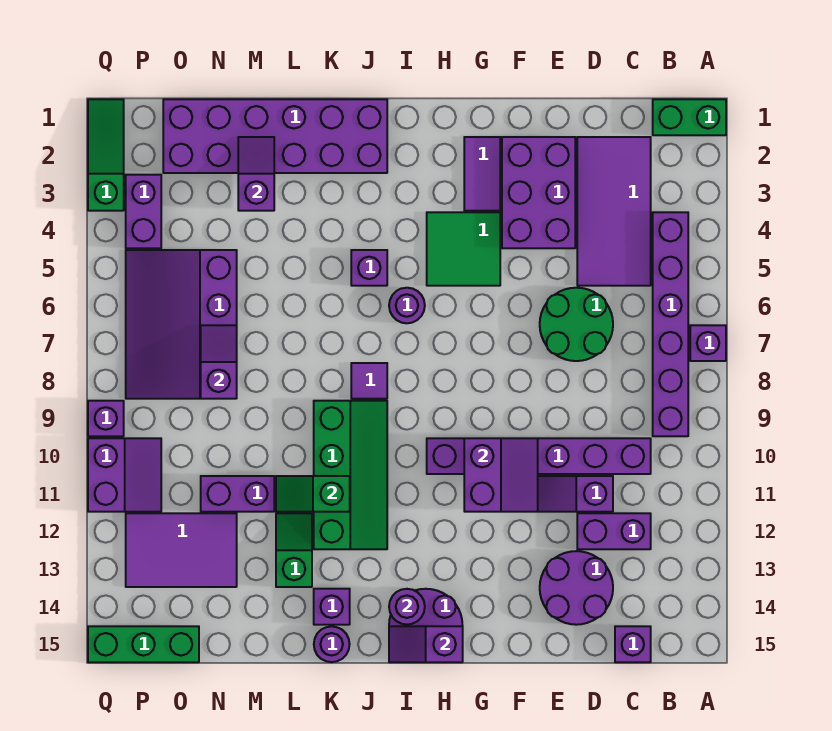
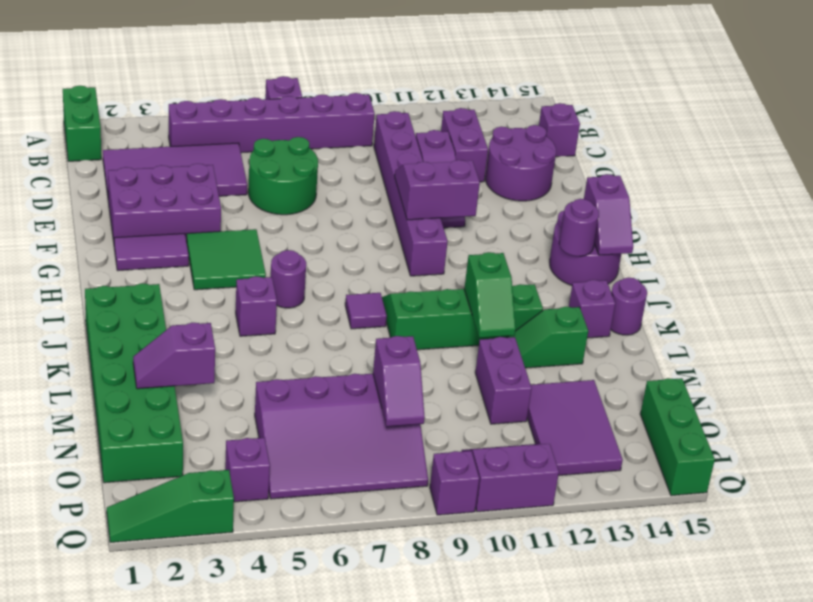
purple brick J1:O2 level 1 -> green brick J1:O2 level 1
purple slope N7:N8 level 2 top 8 -> purple slope N8:O8 level 2 top N
purple brick P3:P4 level 1 -> purple brick P4 level 1

